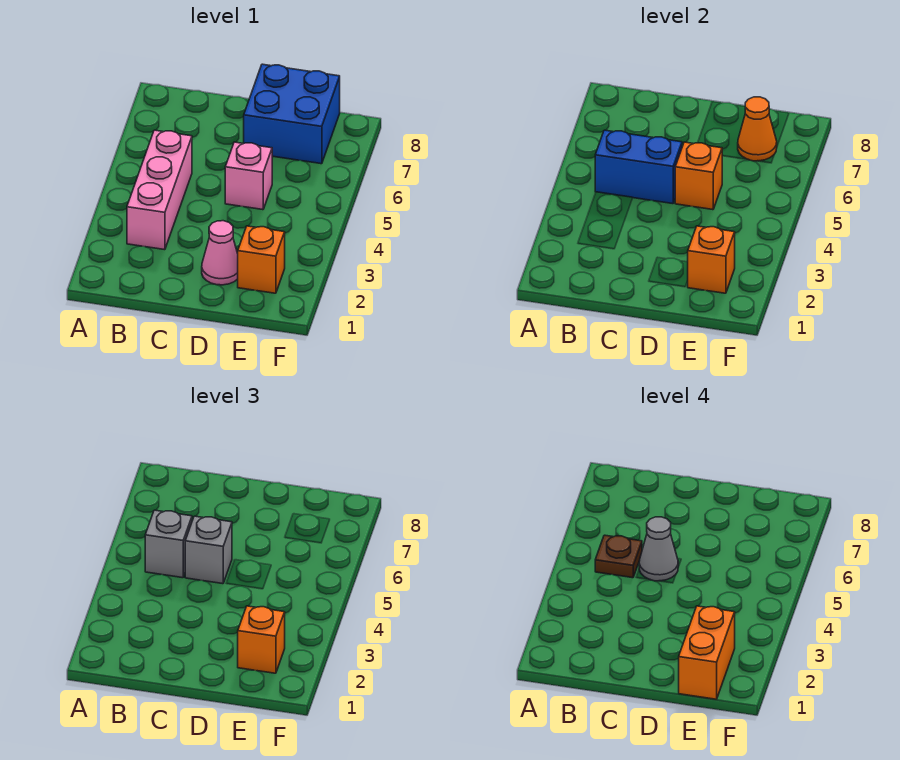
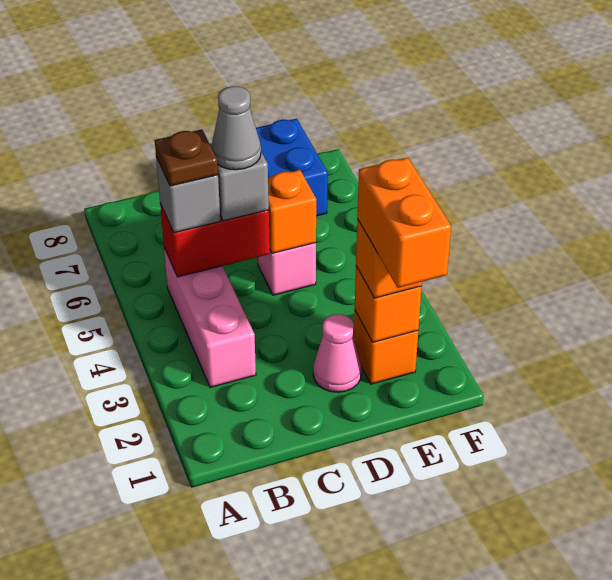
blue brick B5:C5 level 2 -> red brick B5:C5 level 2
orange cone E7 level 2 -> none

